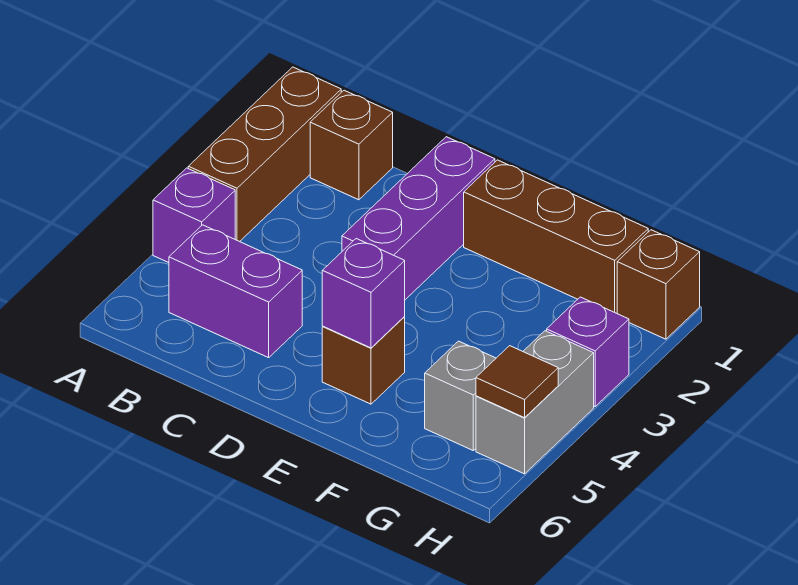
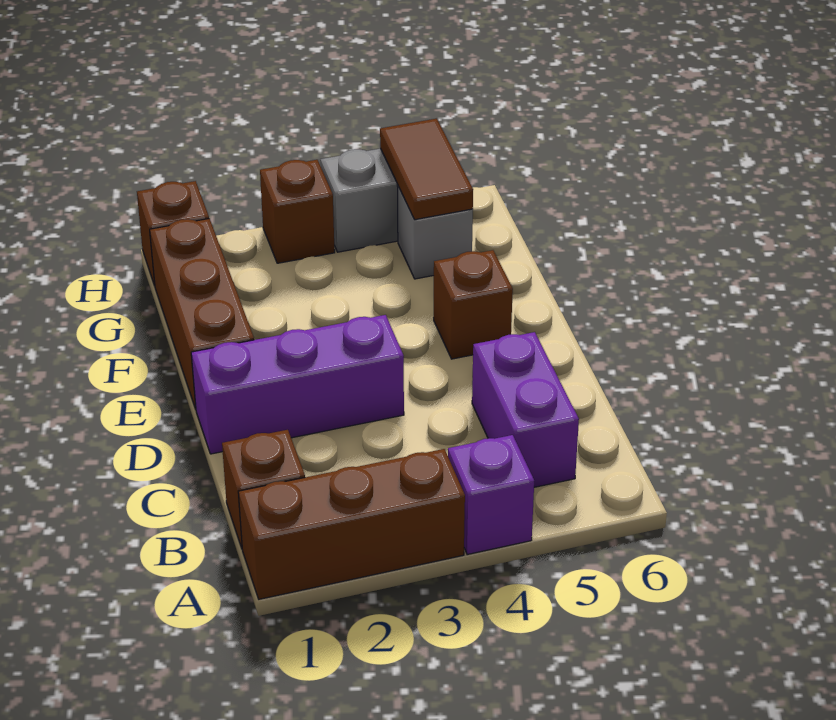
purple brick E5 level 2 -> none
purple brick H3 level 1 -> brown brick H3 level 1
brown tile H5 level 2 -> brown tile G5:H5 level 2

